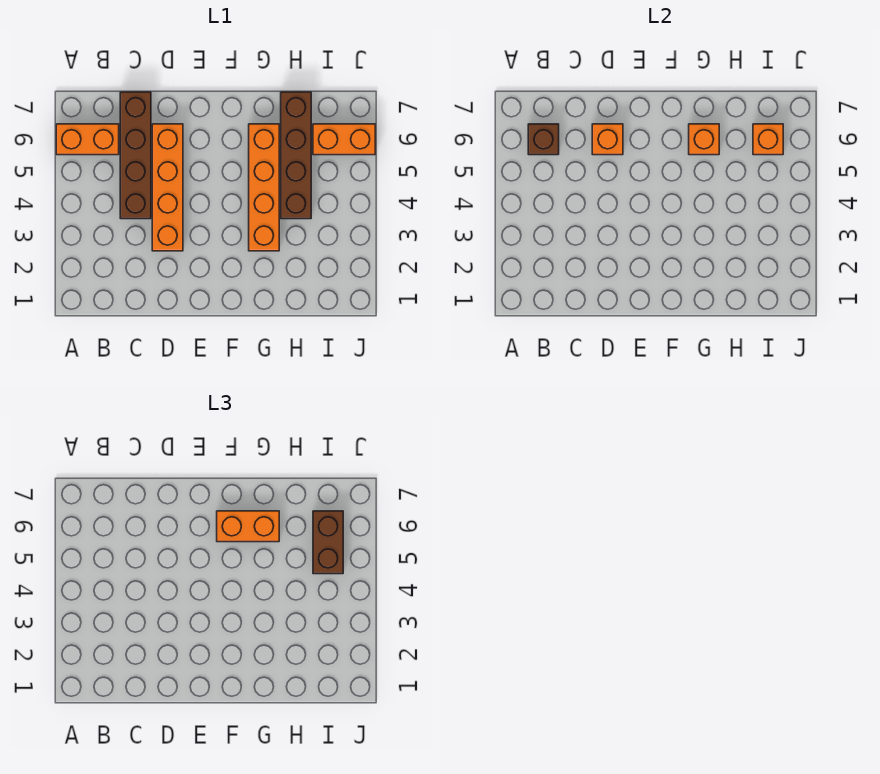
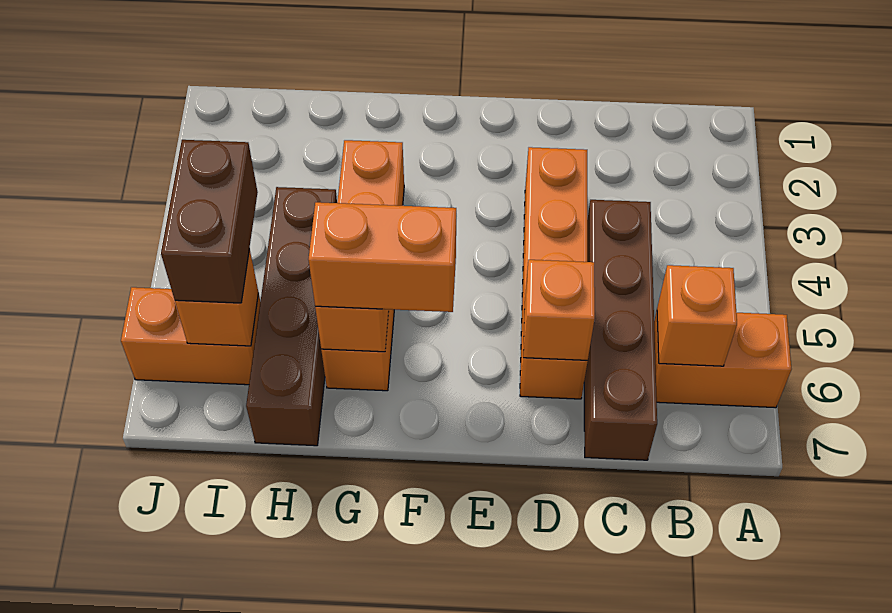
brown brick B6 level 2 -> orange brick B6 level 2

